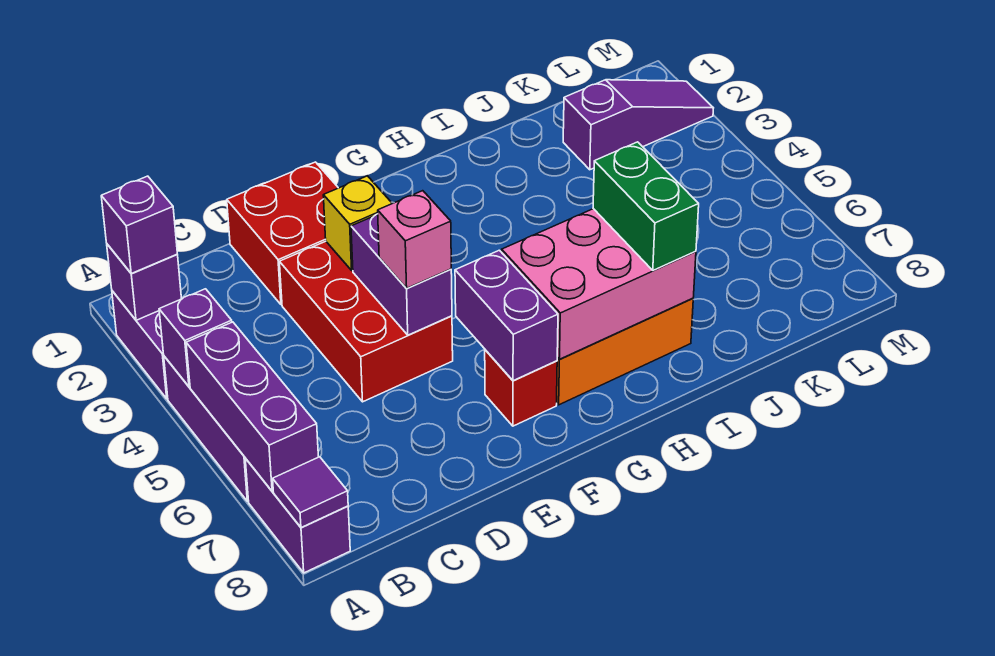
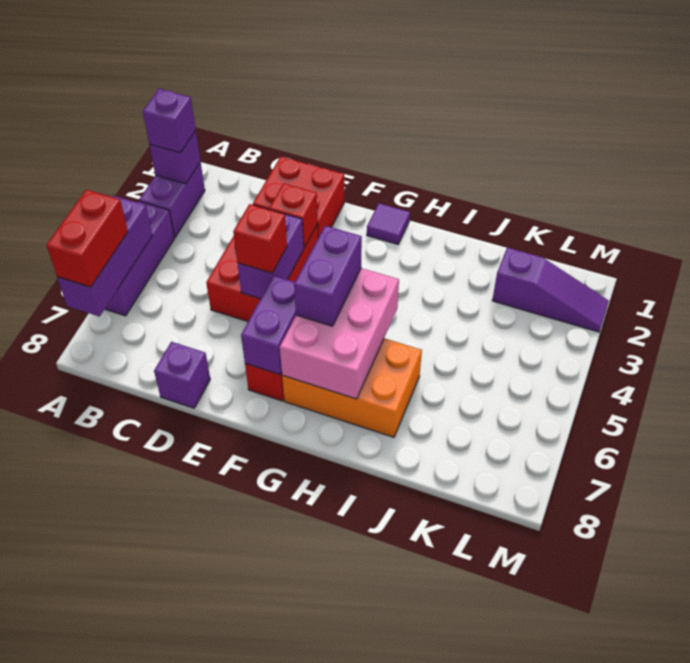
purple brick A4 level 2 -> purple brick D8 level 1
none -> red brick A6:A7 level 3
purple brick A7:A8 level 1 -> purple brick G5:G6 level 3
purple tile A8 level 2 -> purple tile G1 level 1
yellow brick E3 level 2 -> red brick E3 level 2
pink brick E5 level 3 -> red brick E5 level 3
pink brick G6:I7 level 2 -> pink brick G5:H7 level 2
green brick I6:I7 level 3 -> none

